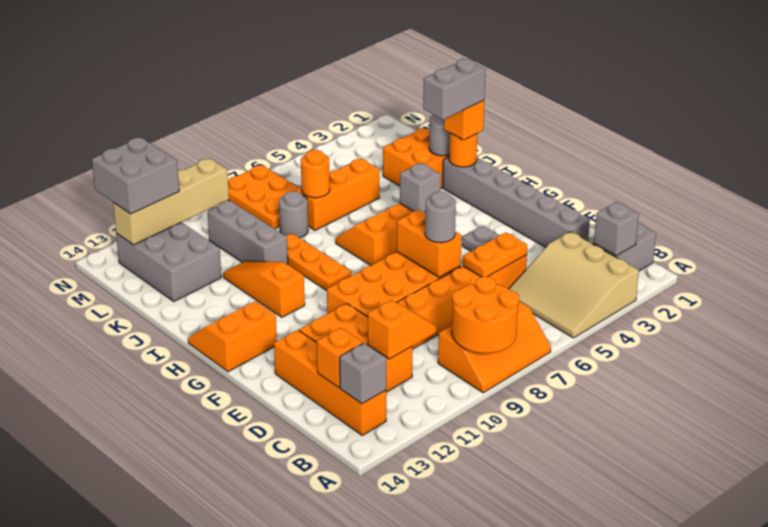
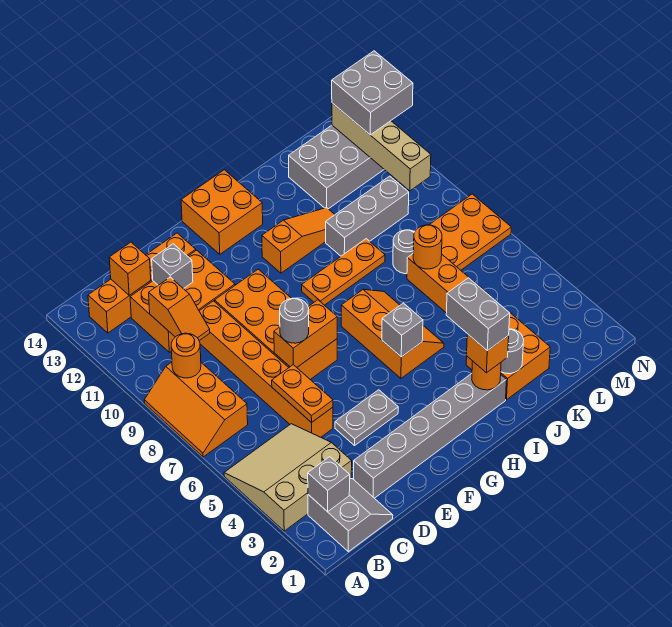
orange round brick A8:B9 level 2 -> orange round brick B9 level 2
grey brick B13 level 2 -> grey brick D12 level 2
orange slope G13:H14 level 1 top G -> orange brick G13:H14 level 1

